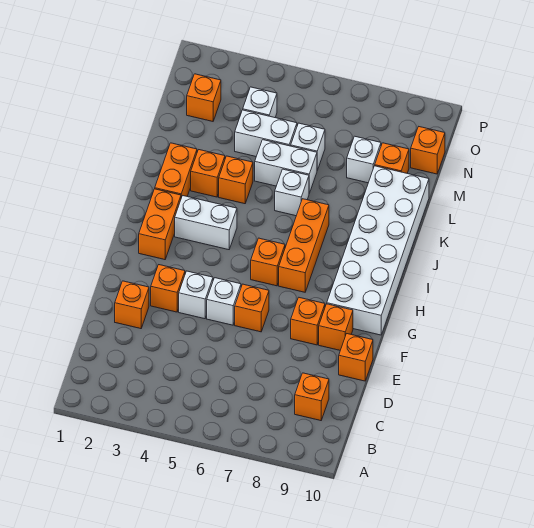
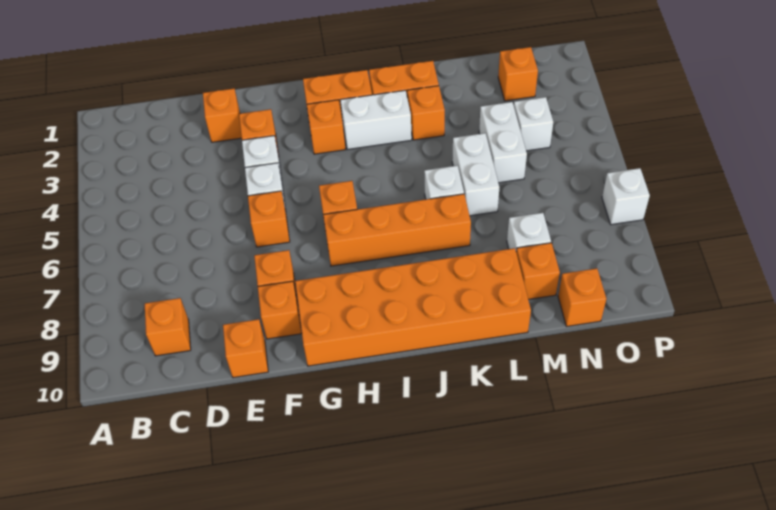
white brick G9:L10 level 1 -> orange brick G9:L10 level 1
orange brick H7:J7 level 1 -> orange brick H7:K7 level 1
white brick I3:I4 level 1 -> white brick I3:J3 level 1
orange brick K4 level 1 -> orange brick H3 level 1
white brick M6 level 1 -> white brick P7 level 1

